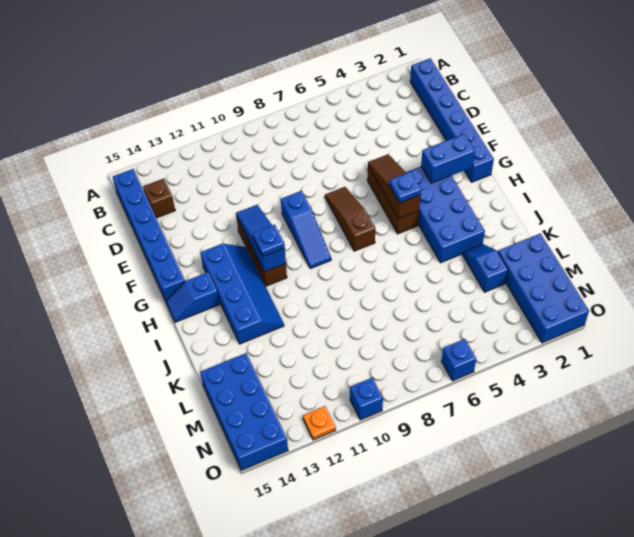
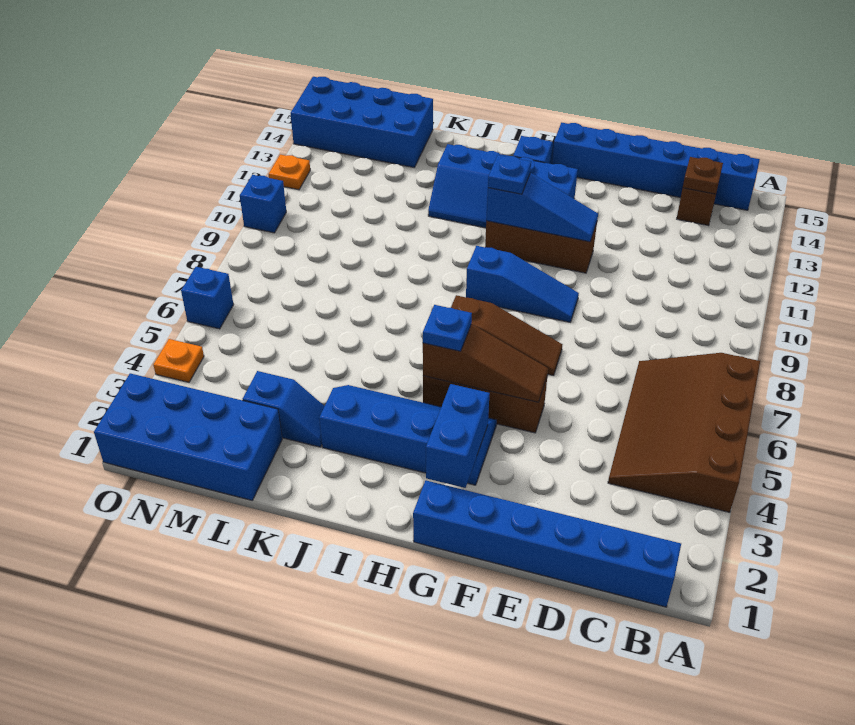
none -> brown slope A4:C7 level 1 top A
none -> brown plate C14 level 2
blue slope F9:H9 level 1 top F -> blue slope F9:H9 level 1 top H
blue brick G3:J4 level 1 -> blue slope G3:J4 level 1 top 3
none -> orange plate O4 level 1

